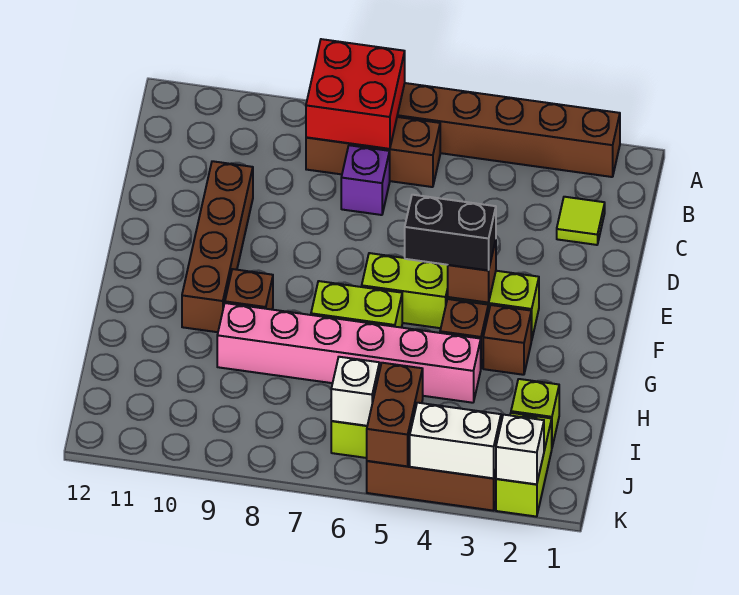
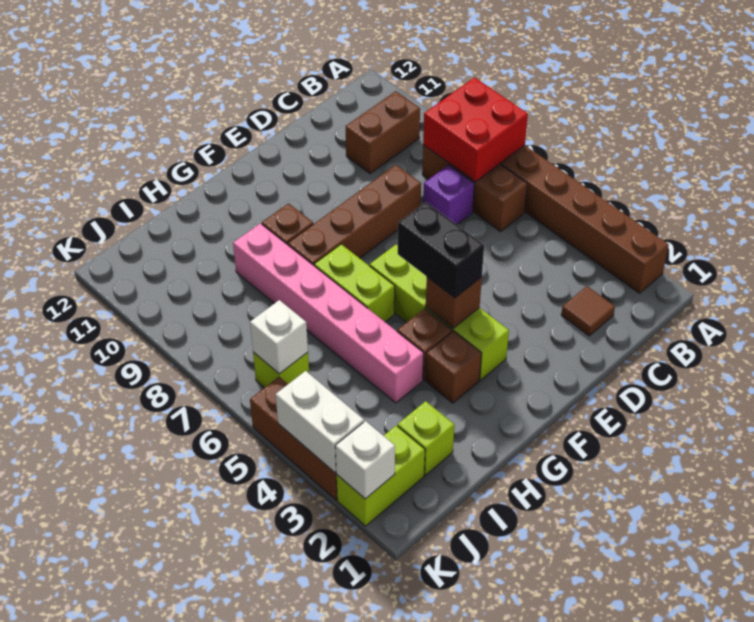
lime tile C2 level 1 -> brown tile C2 level 1
brown brick D10:G10 level 1 -> brown brick D8:G8 level 1
brown brick J5:K5 level 2 -> brown brick B10:C10 level 1

